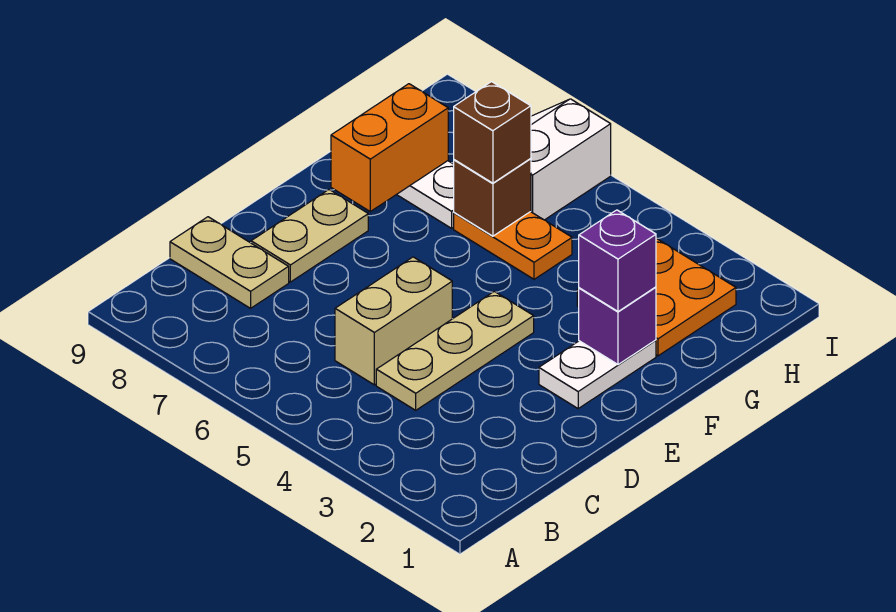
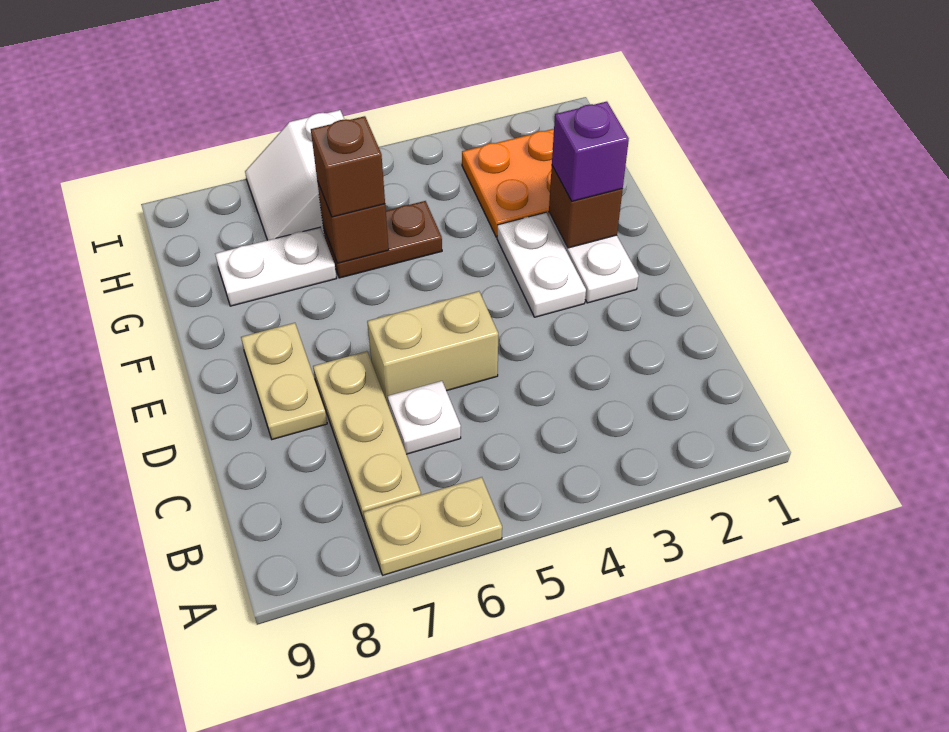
tan plate C4:E4 level 1 -> tan plate B7:D7 level 1
tan brick C5:D5 level 1 -> tan brick D5:D6 level 1
none -> white plate C6 level 1
tan plate C8:C9 level 1 -> tan plate A6:A7 level 1
none -> white plate E3:F3 level 1
purple brick F2 level 2 -> brown brick F2 level 2
orange brick F8:G8 level 2 -> none
orange plate G5:G6 level 1 -> brown plate G5:G6 level 1

